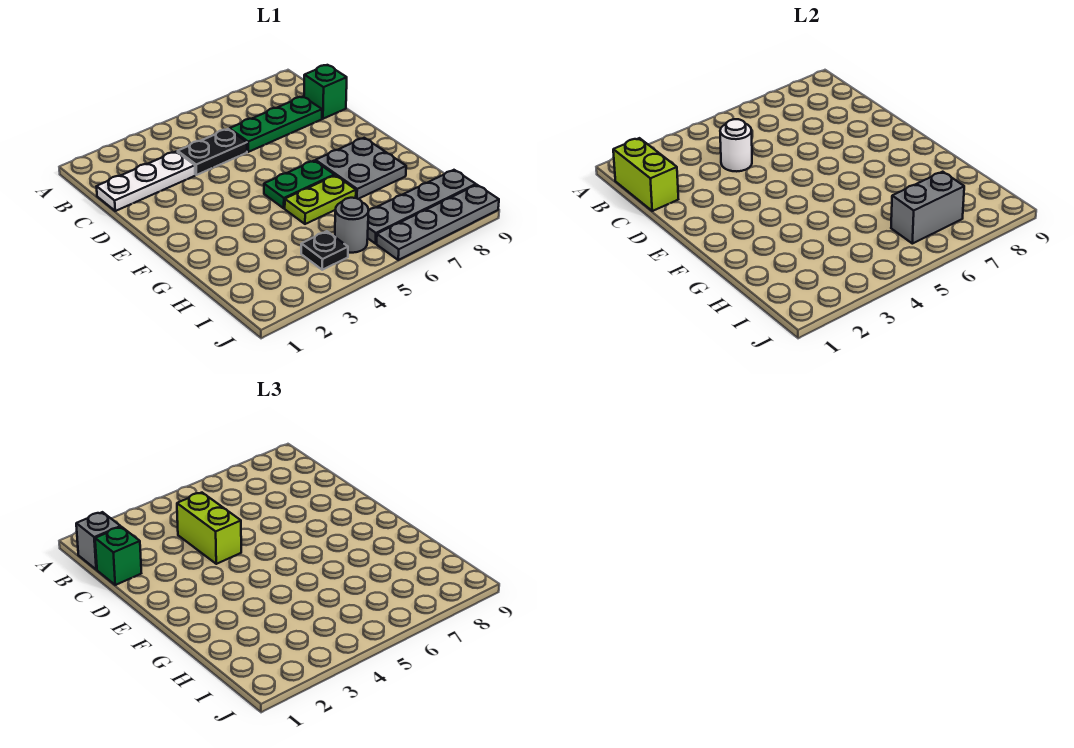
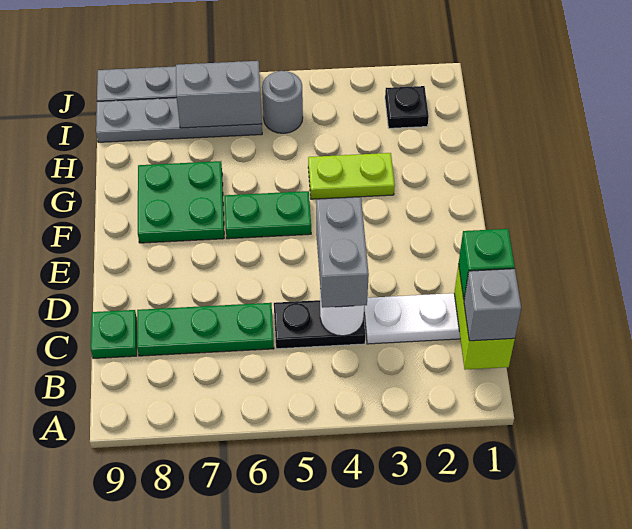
lime brick C4:D4 level 3 -> grey brick C4:D4 level 3
green brick C9 level 1 -> green plate C9 level 1
grey plate F7:G8 level 1 -> green plate F7:G8 level 1
lime plate G5:G6 level 1 -> lime plate G3:G4 level 1
black plate I4 level 1 -> black plate I2 level 1

